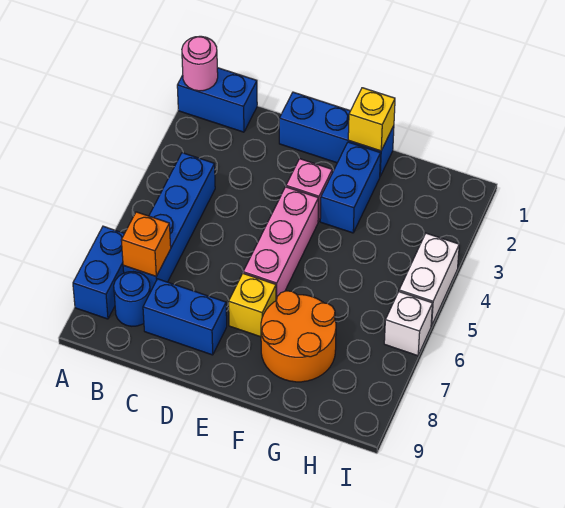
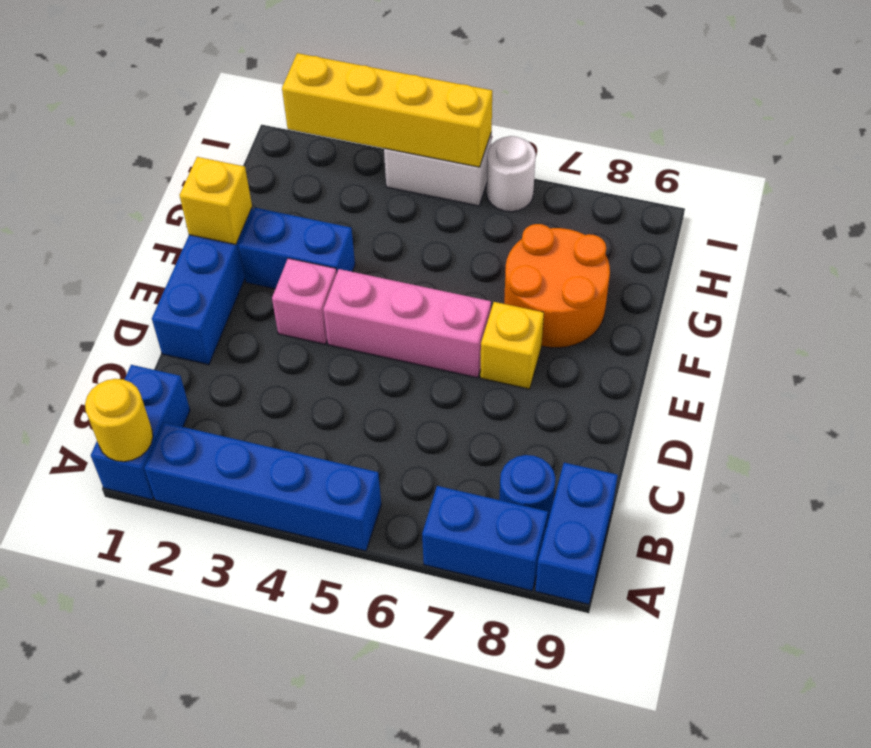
pink round brick A1 level 2 -> yellow round brick A1 level 2
blue brick B4:B7 level 1 -> blue brick A2:A5 level 1
orange brick B7 level 2 -> none
blue brick C8:D8 level 1 -> blue brick A9:B9 level 1
none -> yellow brick I2:I5 level 2
white brick I6 level 1 -> white round brick I6 level 1

